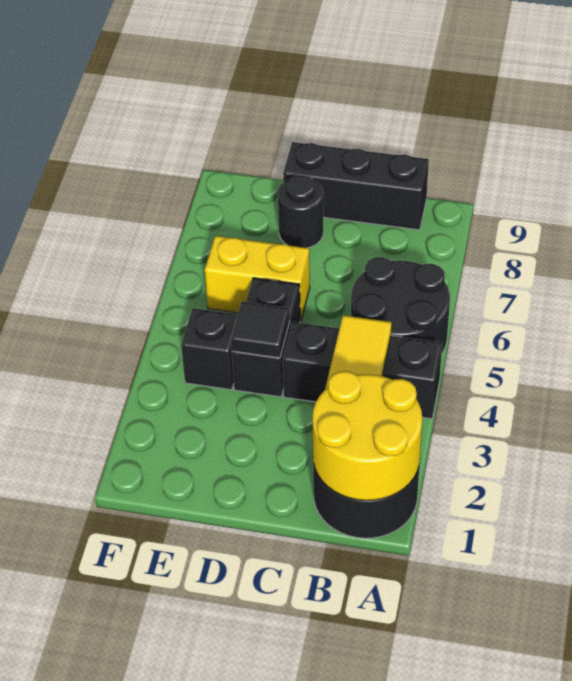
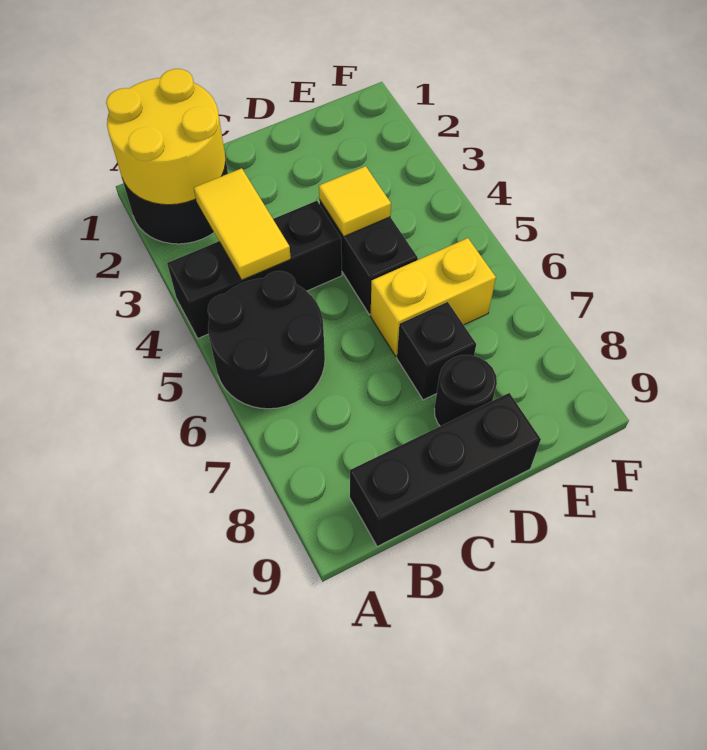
black tile D4 level 2 -> yellow tile D4 level 2
black brick E4 level 1 -> black brick D7 level 1

